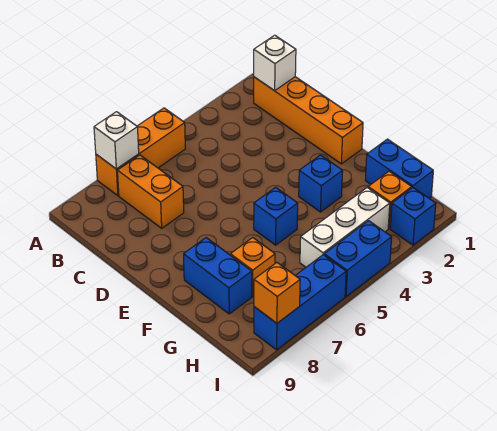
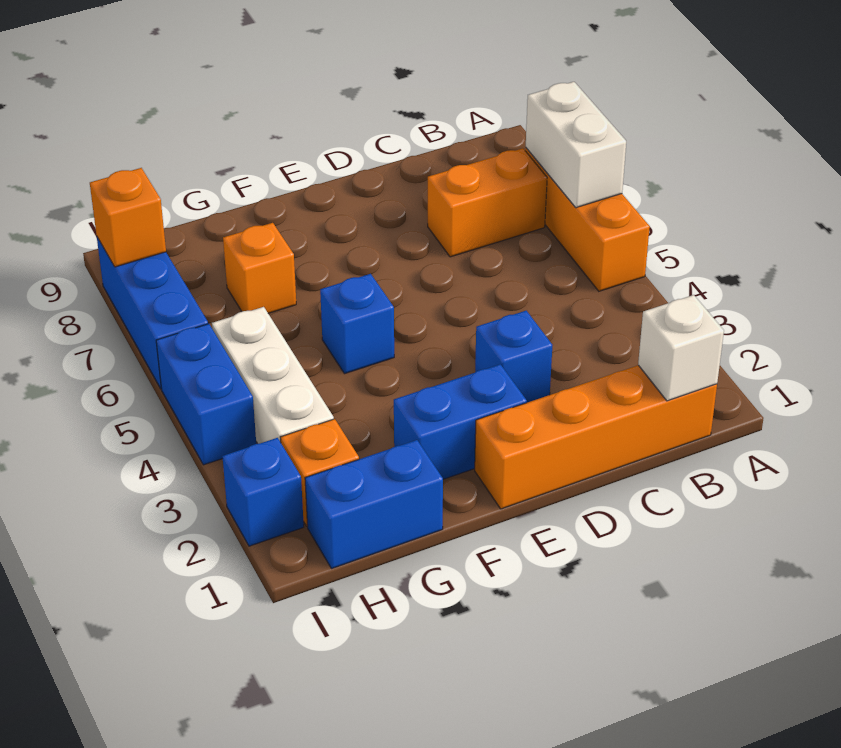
white brick A7 level 2 -> white brick A6:A7 level 2
blue brick F3 level 1 -> blue brick D3 level 1
blue brick F8:G8 level 1 -> blue brick E2:F2 level 1

